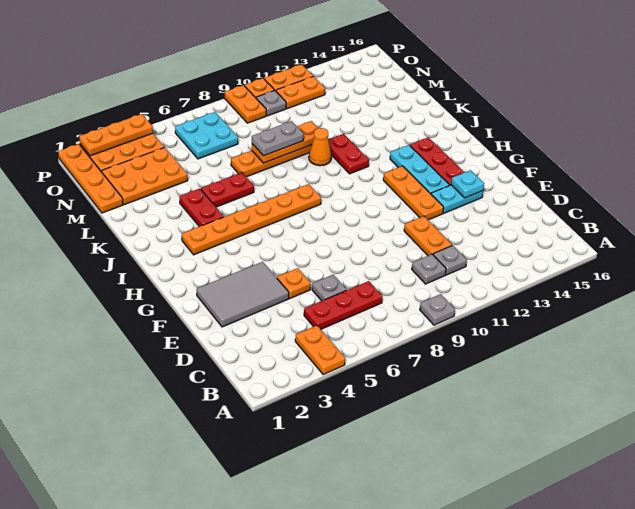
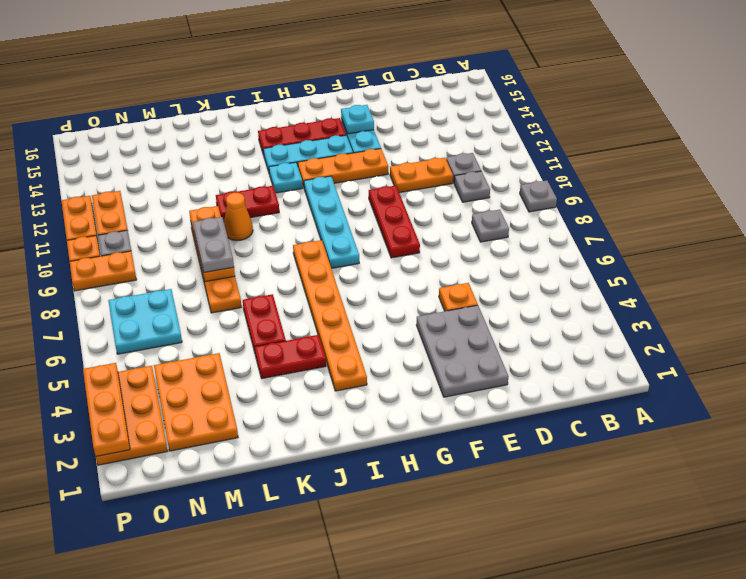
orange plate A4:B4 level 1 -> none
red plate C5:C7 level 1 -> red plate F8:F10 level 1
grey plate D6 level 1 -> grey plate C8 level 1
grey tile E2:F4 level 1 -> grey plate E2:F4 level 1
none -> cyan plate H8:H11 level 1
none -> cyan plate I12 level 1
orange plate M1:P1 level 1 -> none

